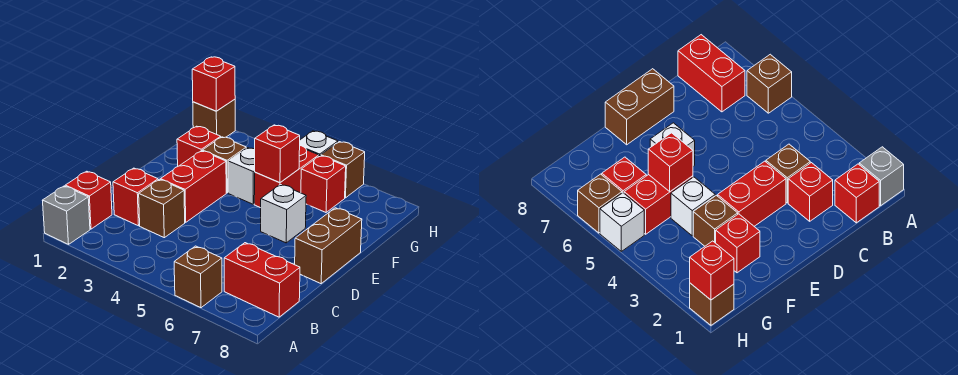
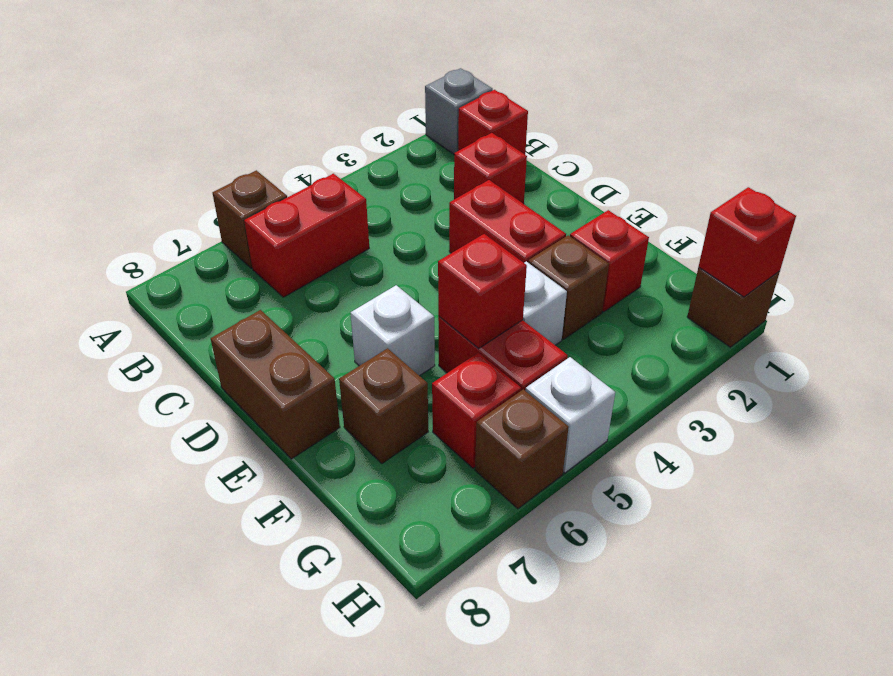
red brick B7:B8 level 1 -> red brick B5:B6 level 1
brown brick C3 level 1 -> brown brick F7 level 1

